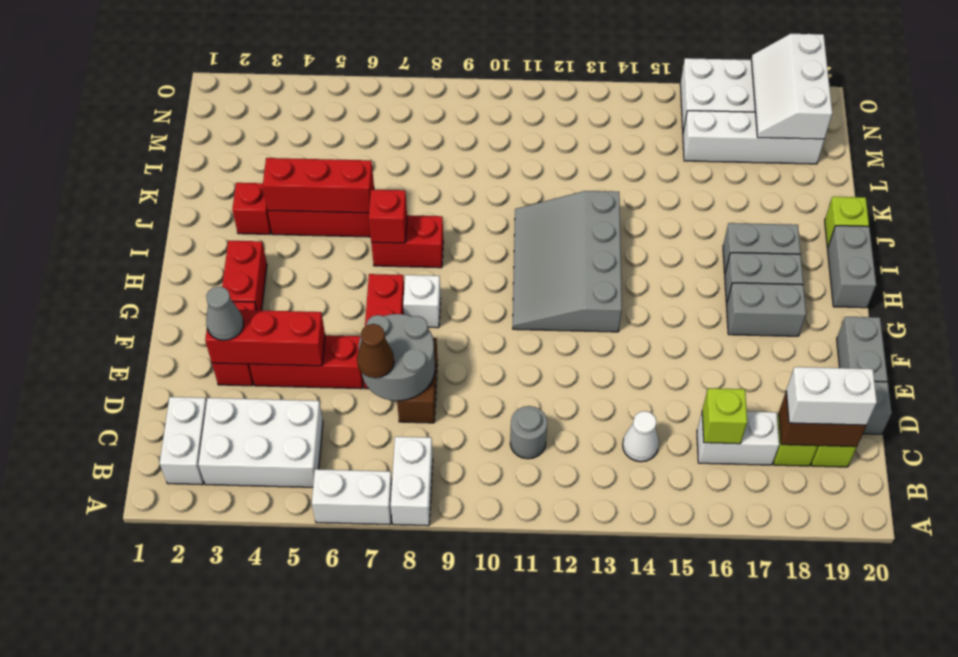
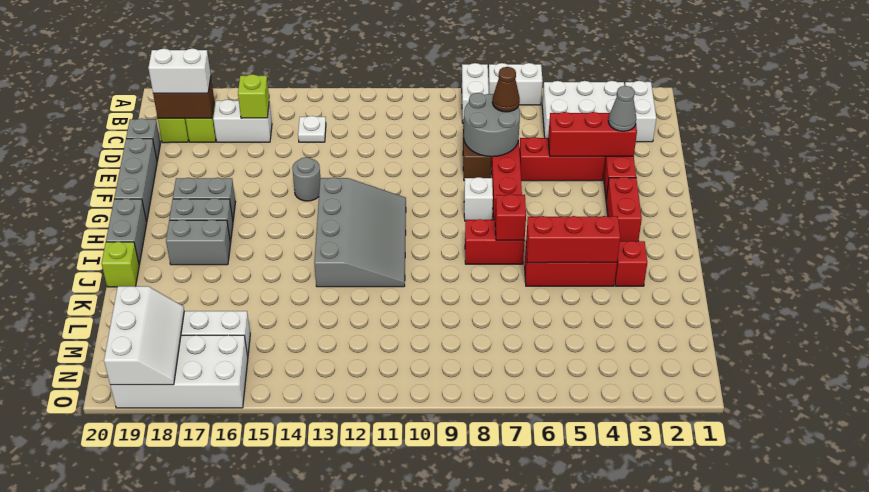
grey round brick C11 level 1 -> grey round brick F14 level 1
white cone C14 level 1 -> white plate C14 level 1
grey brick E20:F20 level 1 -> grey brick E20:G20 level 1

